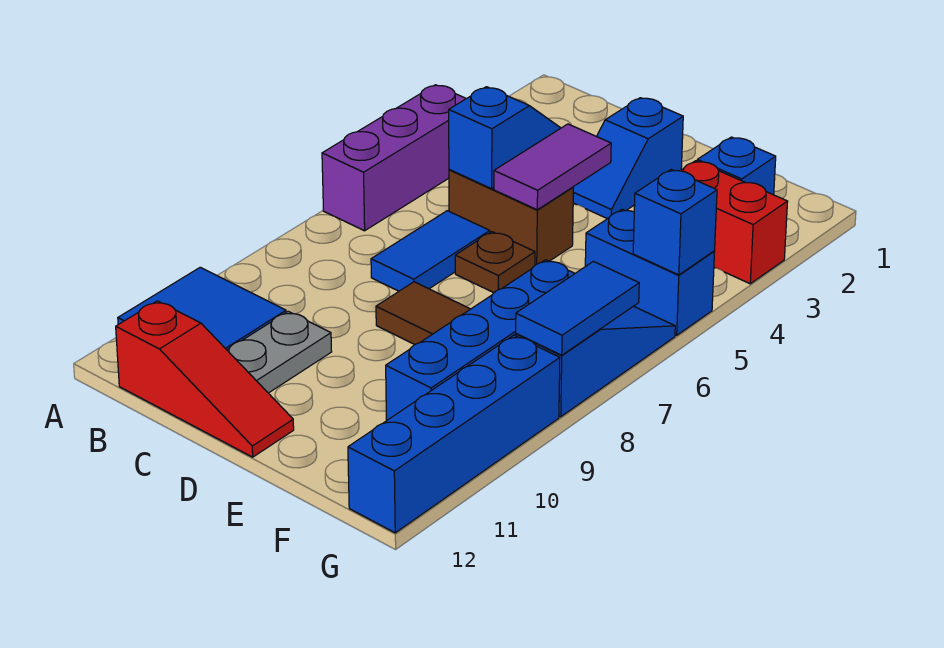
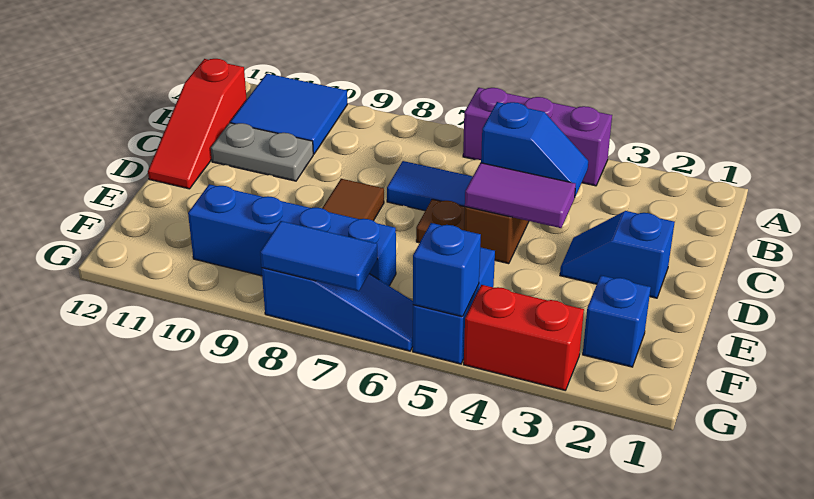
red brick F3:G3 level 1 -> red brick G3:G4 level 1
blue brick G9:G12 level 1 -> none

